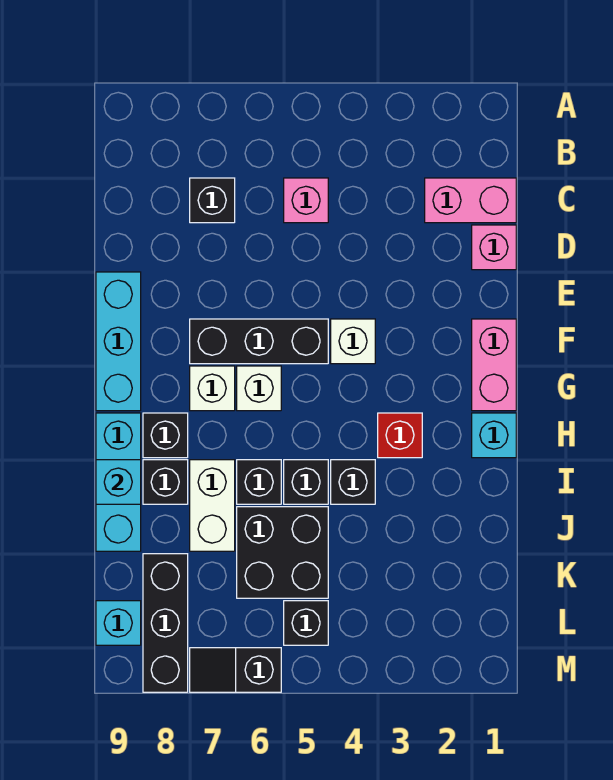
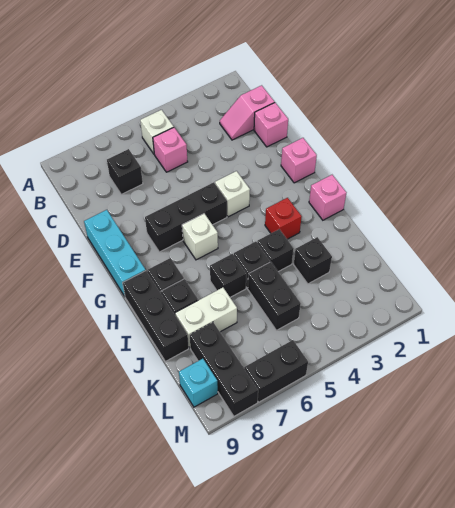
pink brick C1:C2 level 1 -> pink slope C1:C2 level 1 top 1
pink brick F1:G1 level 1 -> pink brick F1 level 1
white brick G7 level 1 -> white brick B5 level 1
cyan brick H1 level 1 -> pink brick H1 level 1
cyan brick H9:J9 level 1 -> black brick H9:J9 level 1
white brick I7:J7 level 1 -> white brick J7:J8 level 1
cyan brick I9 level 2 -> none
black brick J5:K6 level 1 -> black brick J5:K5 level 1
black brick L5 level 1 -> black brick J3 level 1
black slope M6:M7 level 1 top 6 -> black brick M6:M7 level 1

